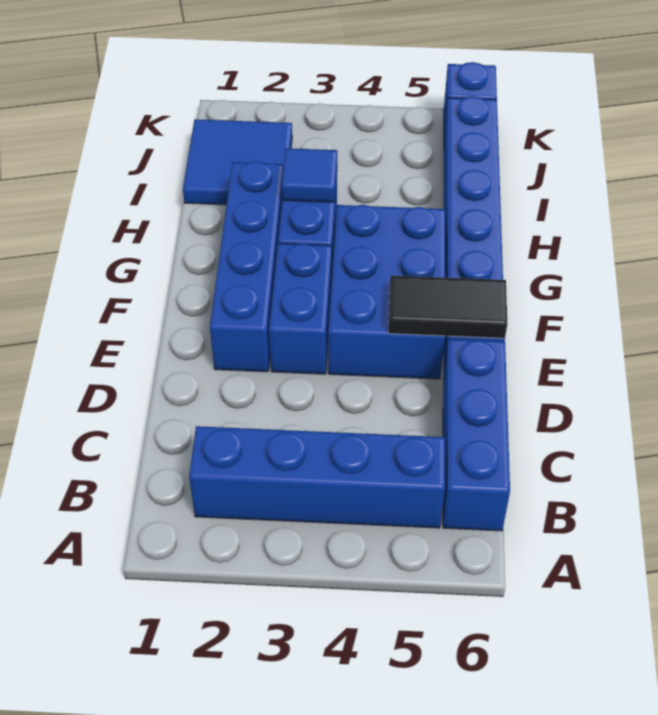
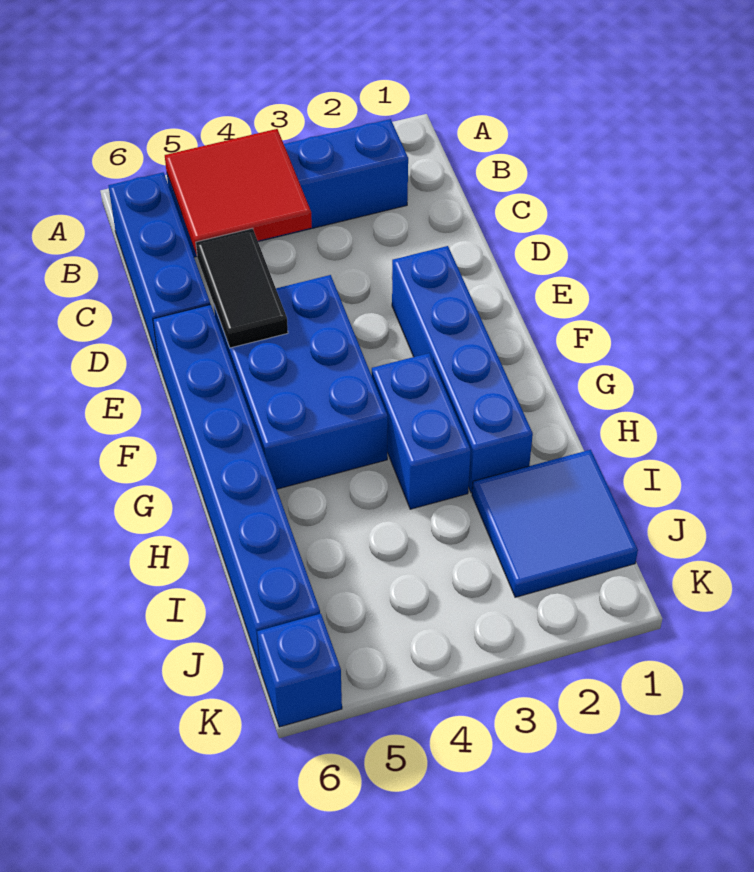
none -> red tile B4:C5 level 2
blue brick E3:F3 level 1 -> none
black tile E5:E6 level 2 -> black tile D5:E5 level 2
blue tile H3 level 2 -> none

